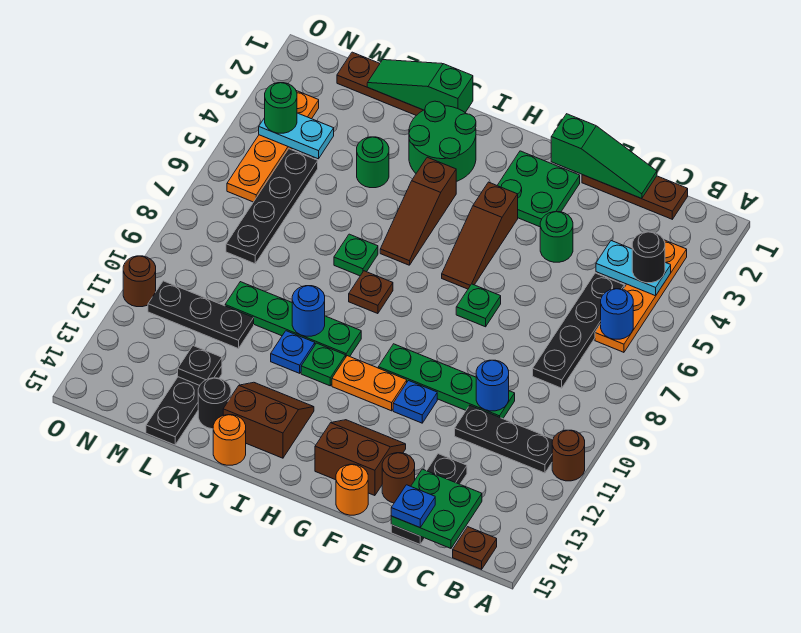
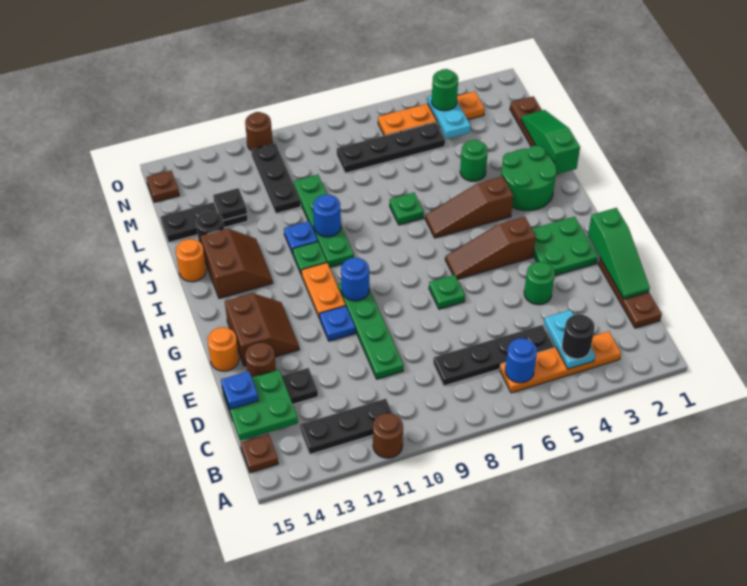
black plate B11:D11 level 1 -> black plate B11:B13 level 1
blue round brick D10 level 2 -> blue round brick G10 level 2
brown plate I8 level 1 -> brown plate N15 level 1

